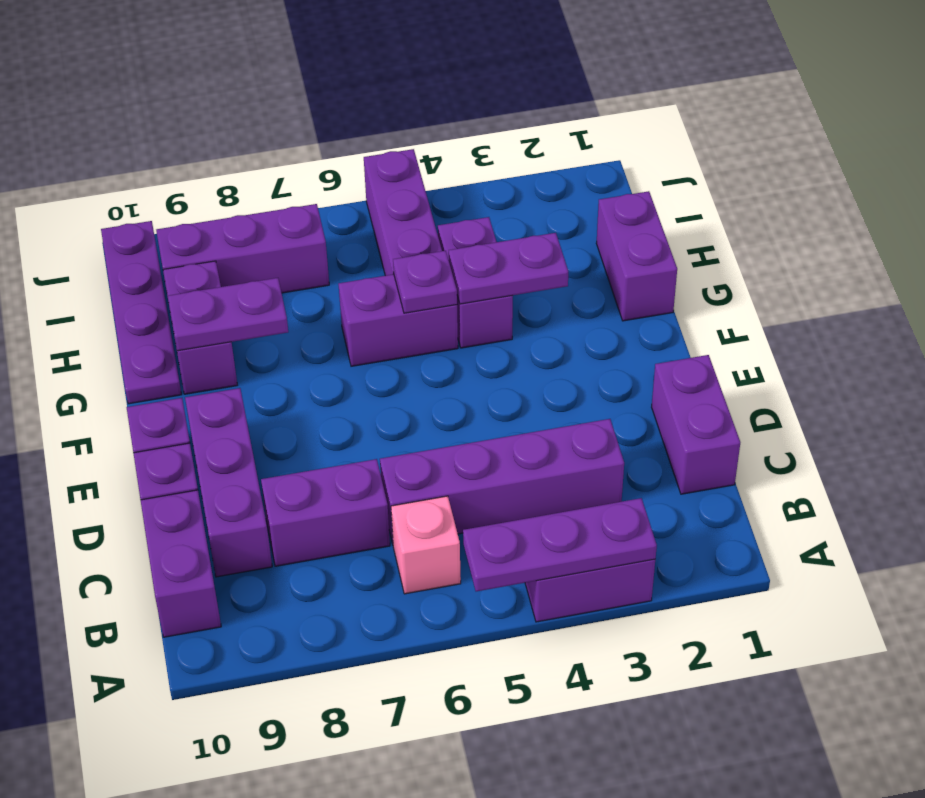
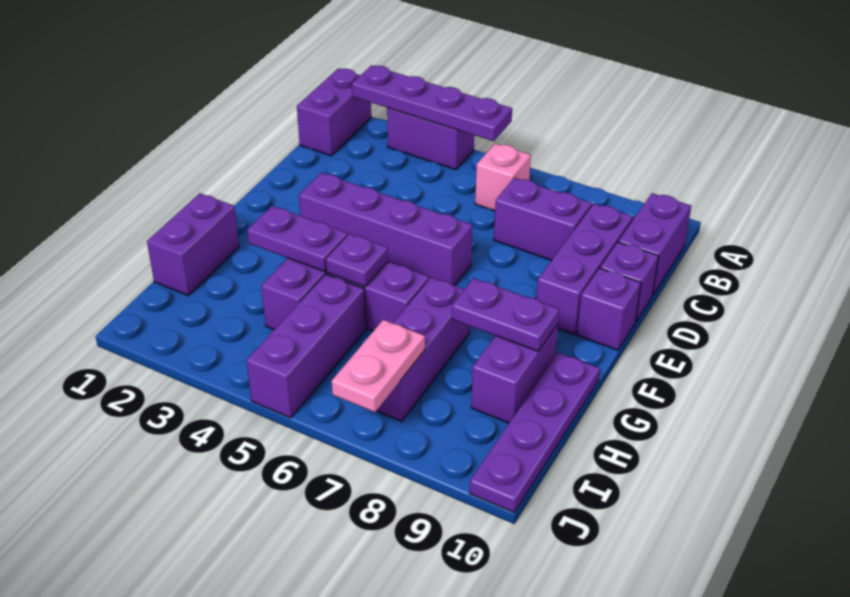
purple plate A3:A5 level 2 -> purple plate A2:A5 level 2
purple brick C1:D1 level 1 -> purple brick A1:B1 level 1
purple brick C3:C6 level 1 -> purple brick E3:E6 level 1
purple brick I7:I9 level 1 -> purple brick G7:I7 level 1
none -> pink plate I7:J7 level 2

